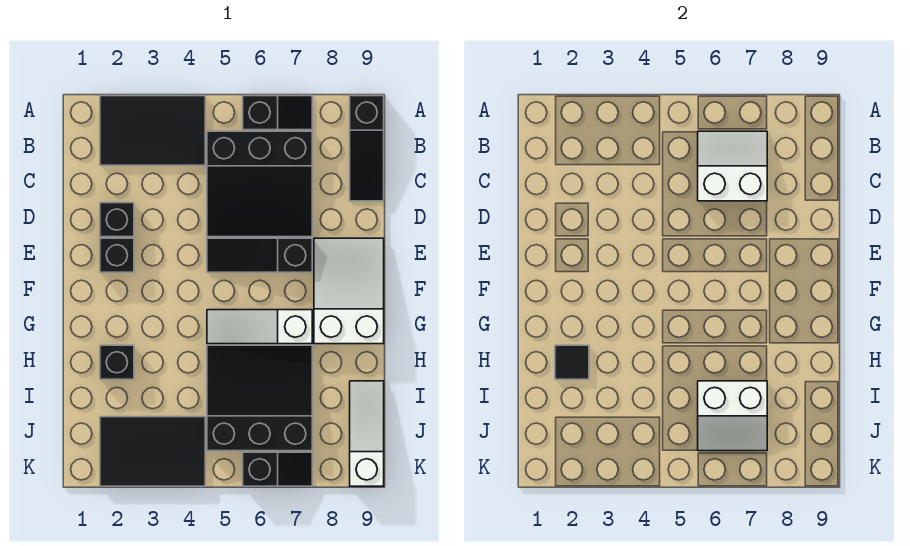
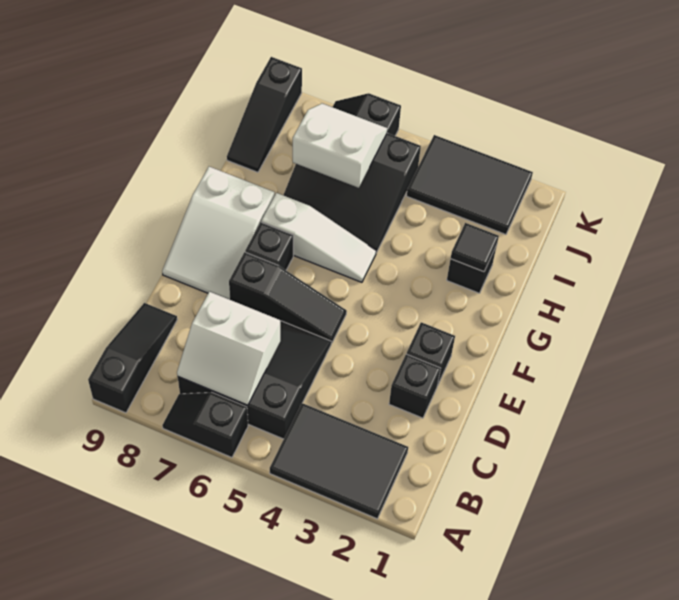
none -> black brick F7 level 1
white slope I9:K9 level 1 top K -> black slope I9:K9 level 1 top K

